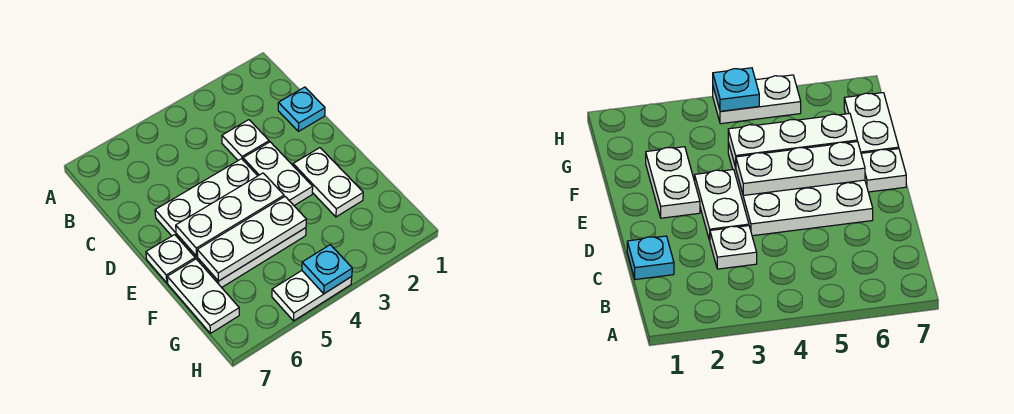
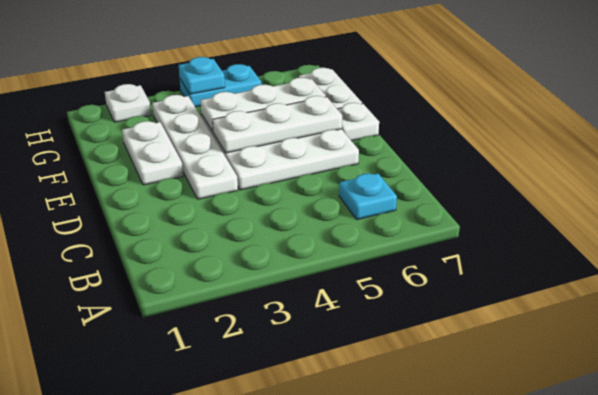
cyan plate C1 level 1 -> cyan plate B6 level 1
white plate C3 level 1 -> white plate H2 level 1
white plate D3:E3 level 1 -> white plate D3:G3 level 1
white plate H4:H5 level 1 -> cyan plate H4:H5 level 1

